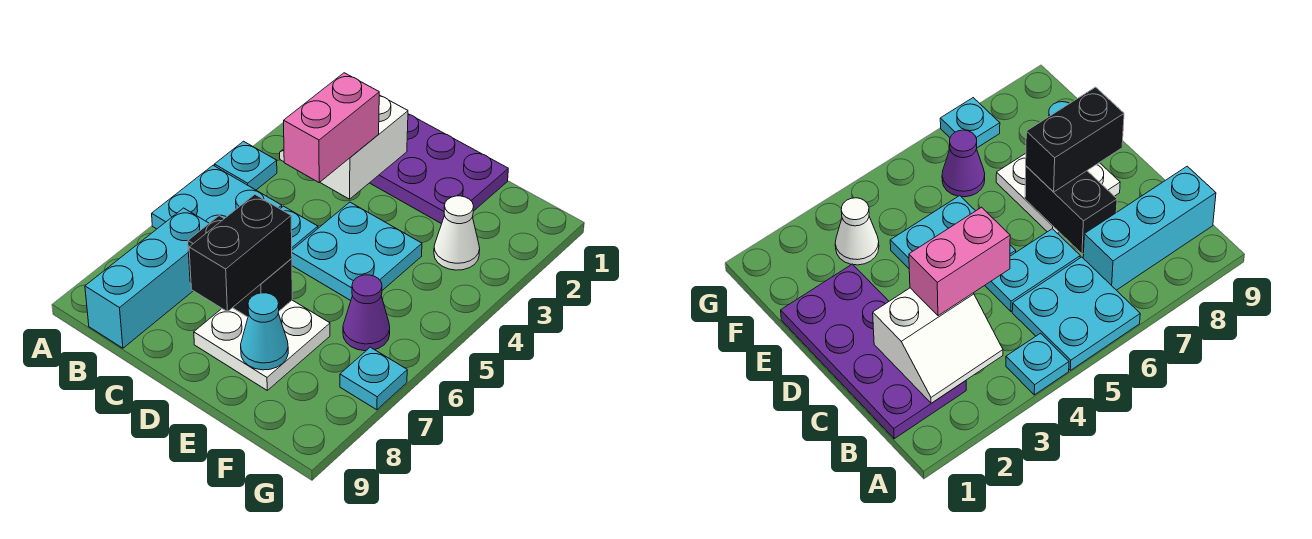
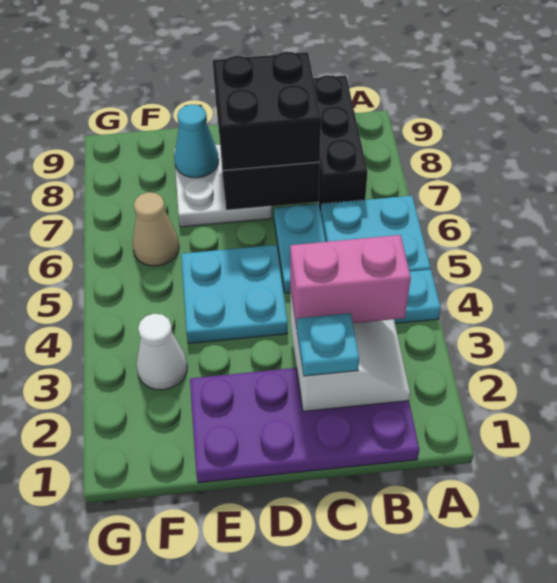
cyan brick B7:B9 level 1 -> black brick B7:B9 level 1
pink brick C3:C4 level 3 -> pink brick B3:C3 level 3
black brick D7:D8 level 3 -> black brick C7:D8 level 3
purple cone F6 level 1 -> tan cone F6 level 1
cyan plate G7 level 1 -> cyan plate C2 level 3

